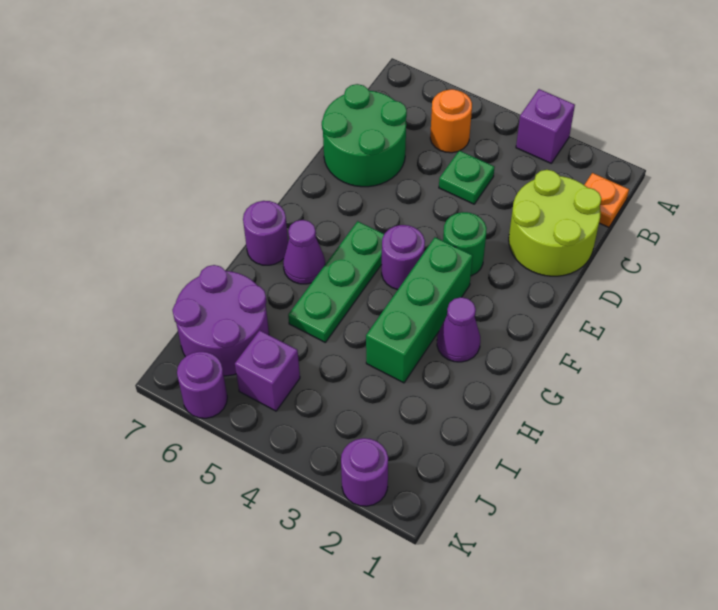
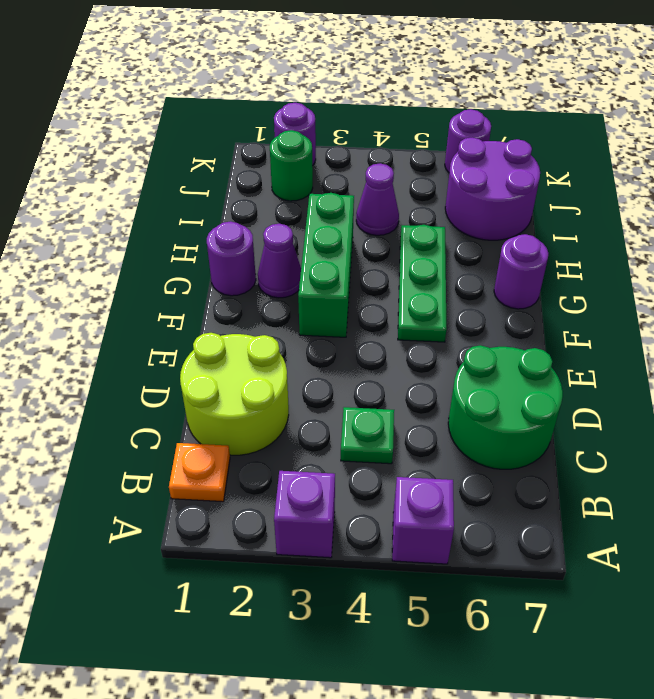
orange round brick B5 level 1 -> none
green round brick E3 level 1 -> green round brick J2 level 1
purple round brick F4 level 1 -> purple round brick G1 level 1
purple cone G6 level 1 -> purple cone I4 level 1
purple brick J5 level 1 -> purple brick A5 level 1

